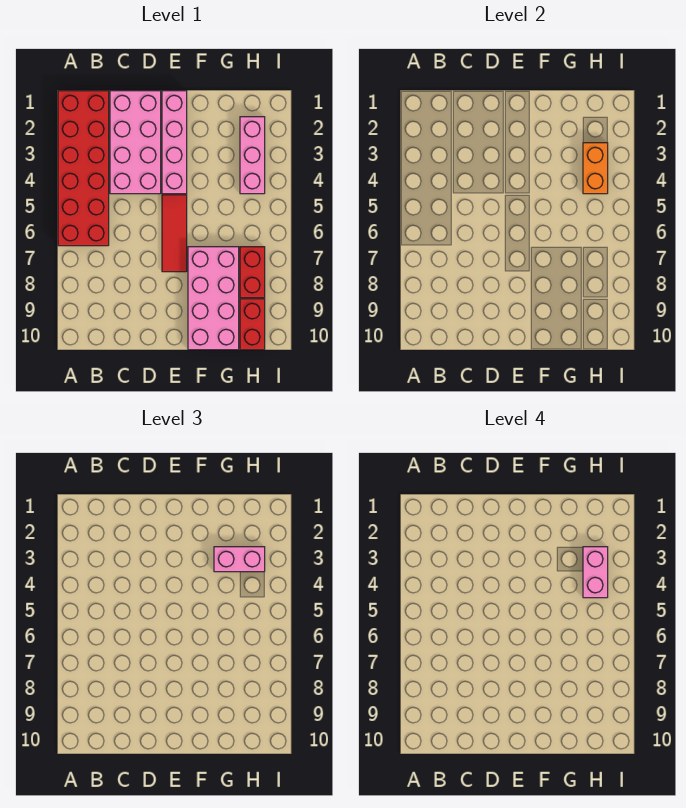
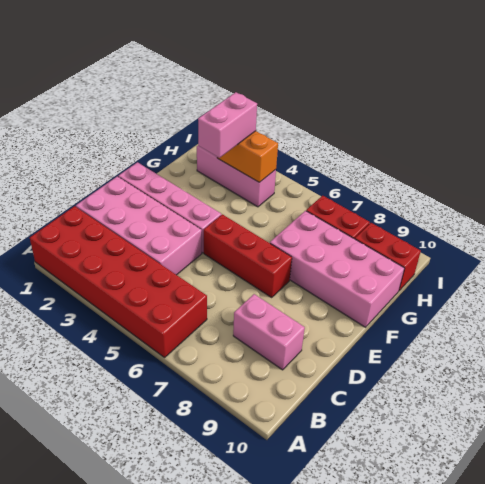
red tile E5:E7 level 1 -> red brick E5:E7 level 1
pink brick H3:H4 level 4 -> pink brick C8:C9 level 1

